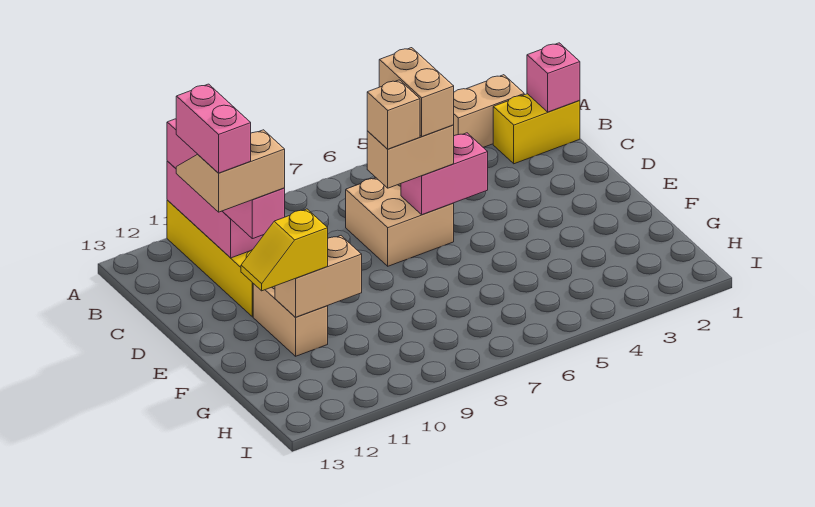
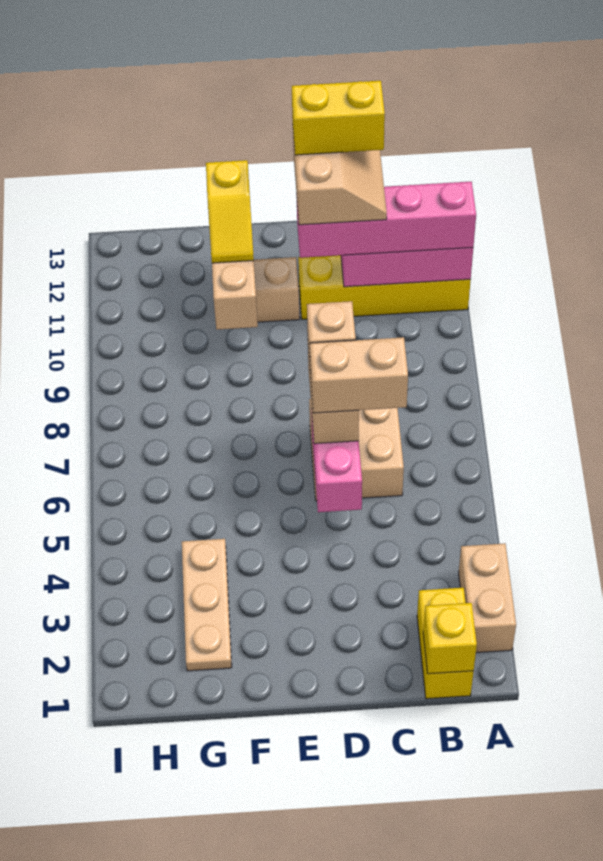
pink brick B1 level 2 -> yellow brick B1 level 2
pink brick C12:D12 level 5 -> yellow brick C12:D12 level 5
yellow slope F11:F12 level 3 top 11 -> yellow slope F11:F12 level 3 top 12
none -> tan plate G2:G4 level 1

